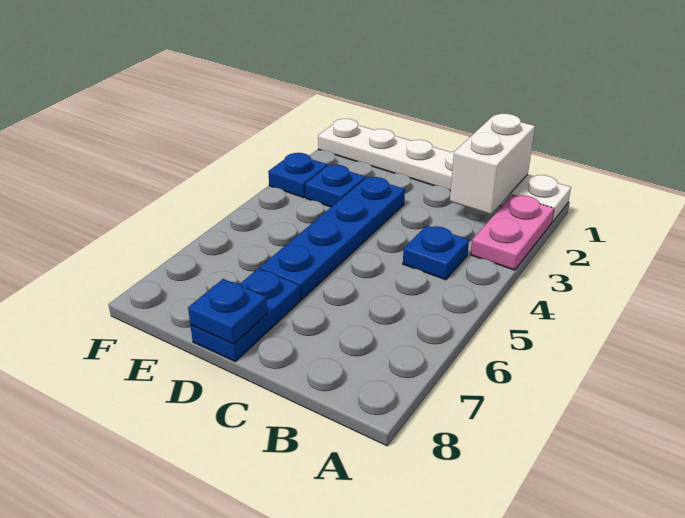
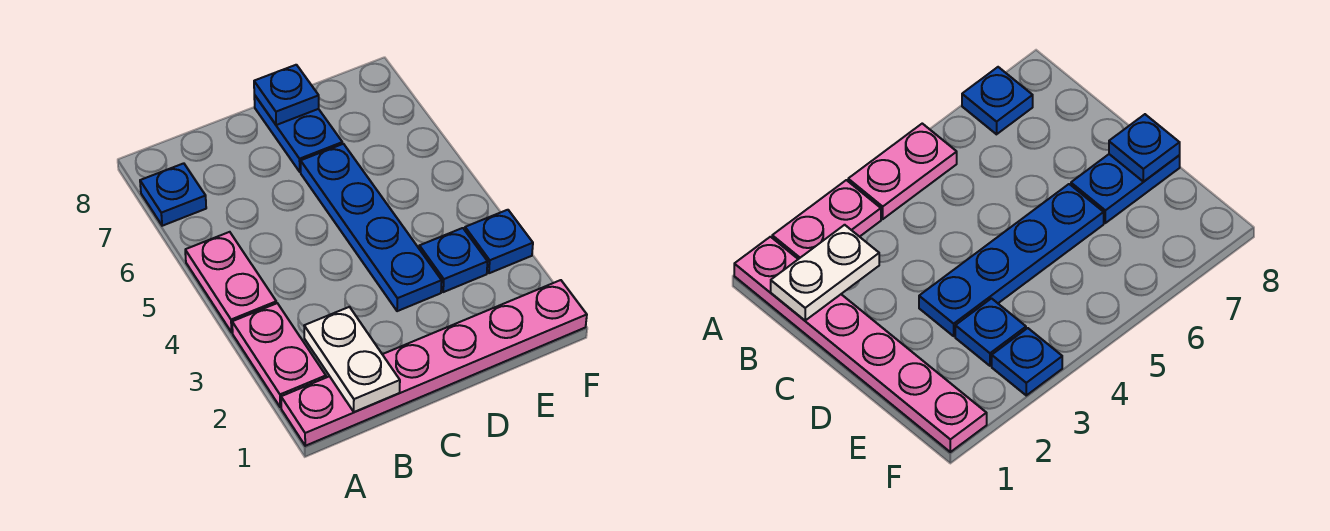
white plate A1:F1 level 1 -> pink plate A1:F1 level 1
none -> pink plate A4:A5 level 1
white brick B1:B2 level 2 -> white plate B1:B2 level 2
blue plate B4 level 1 -> blue plate A7 level 1

